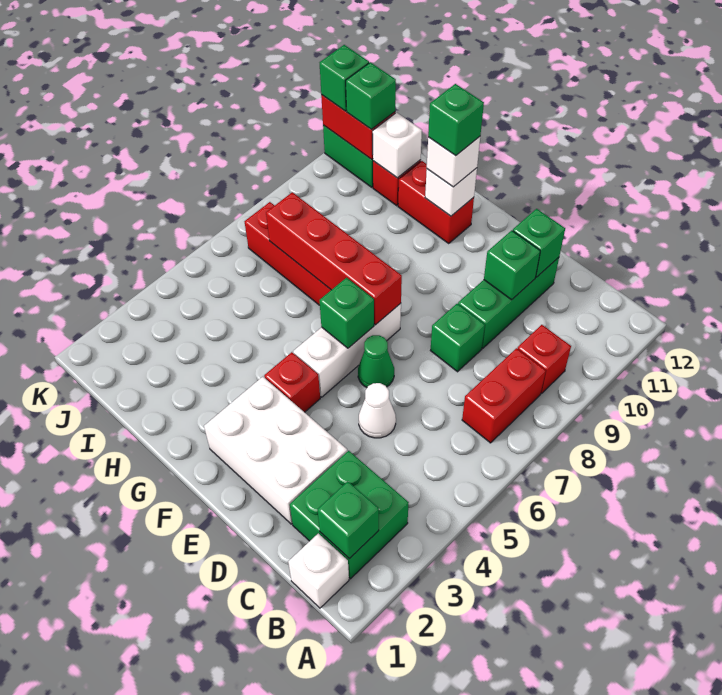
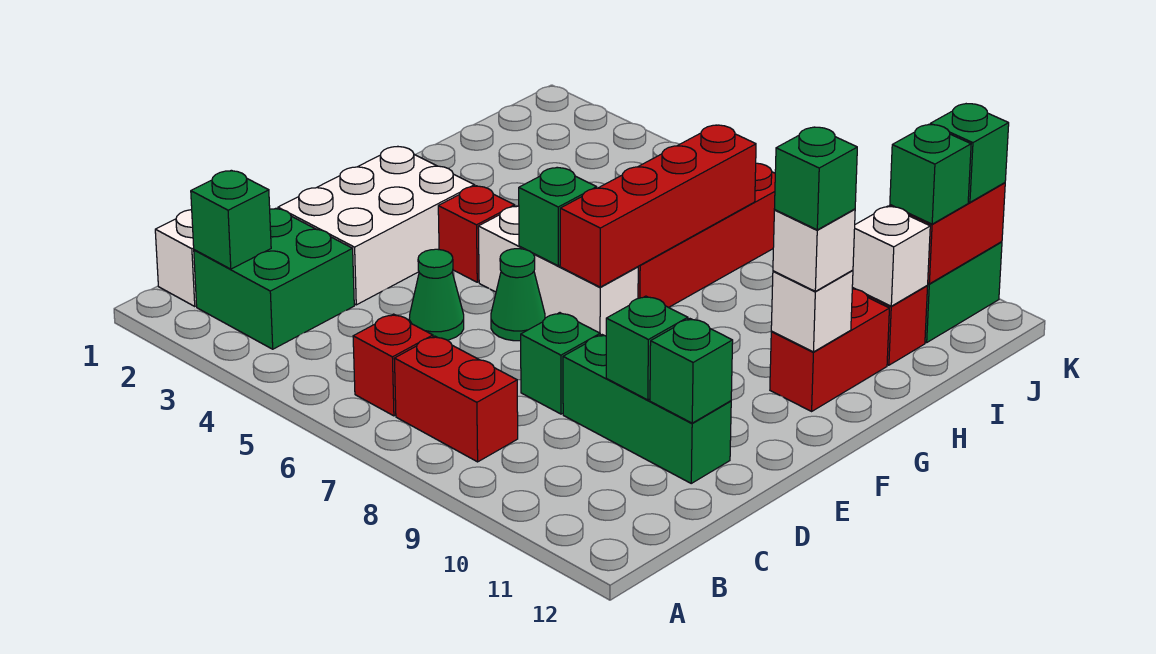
red brick B9 level 1 -> red brick B6 level 1
white cone D5 level 1 -> green cone D5 level 1

